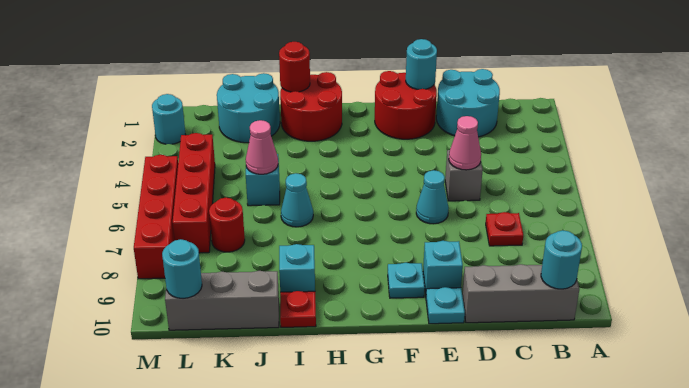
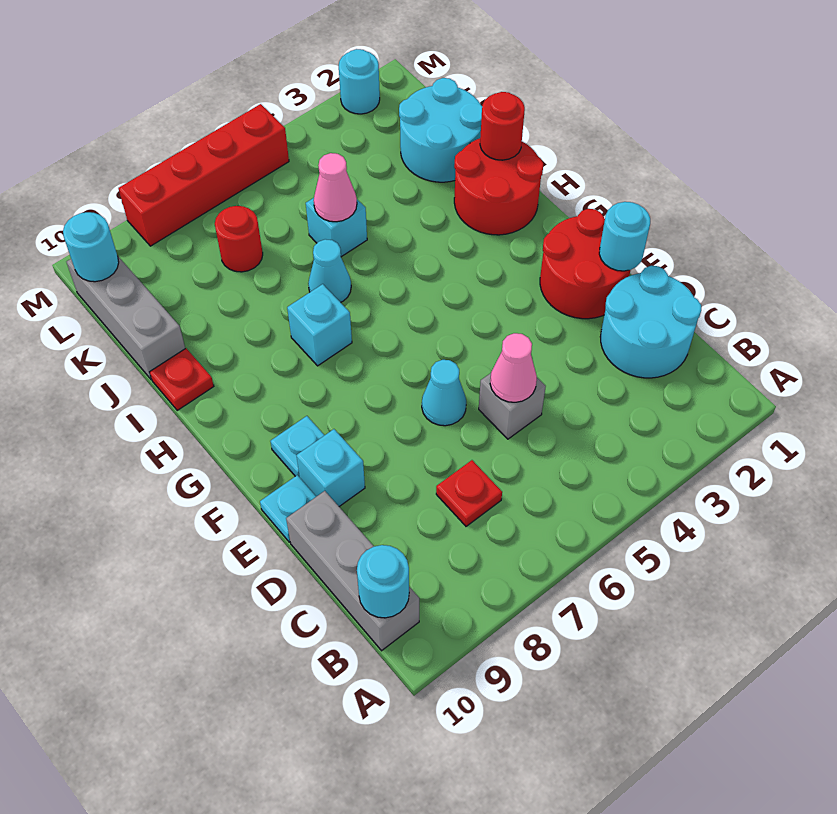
cyan brick I9 level 1 -> cyan brick H7 level 1
red brick L4:L7 level 1 -> none

